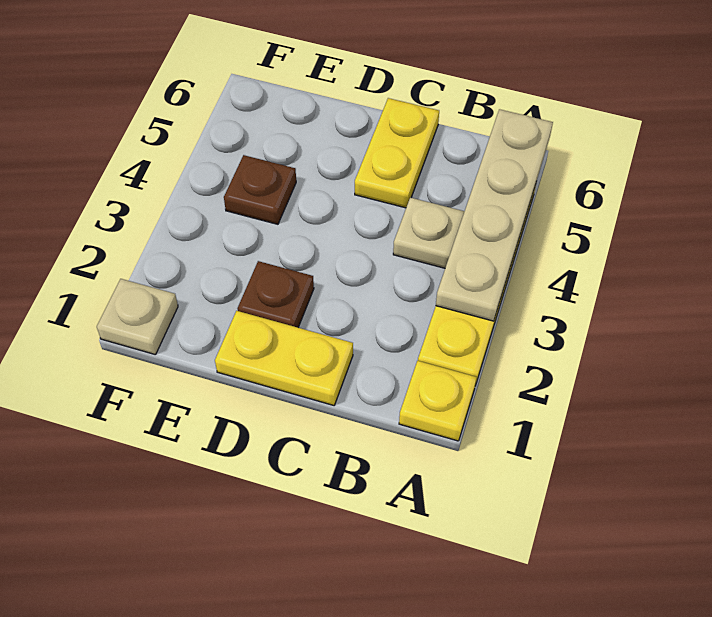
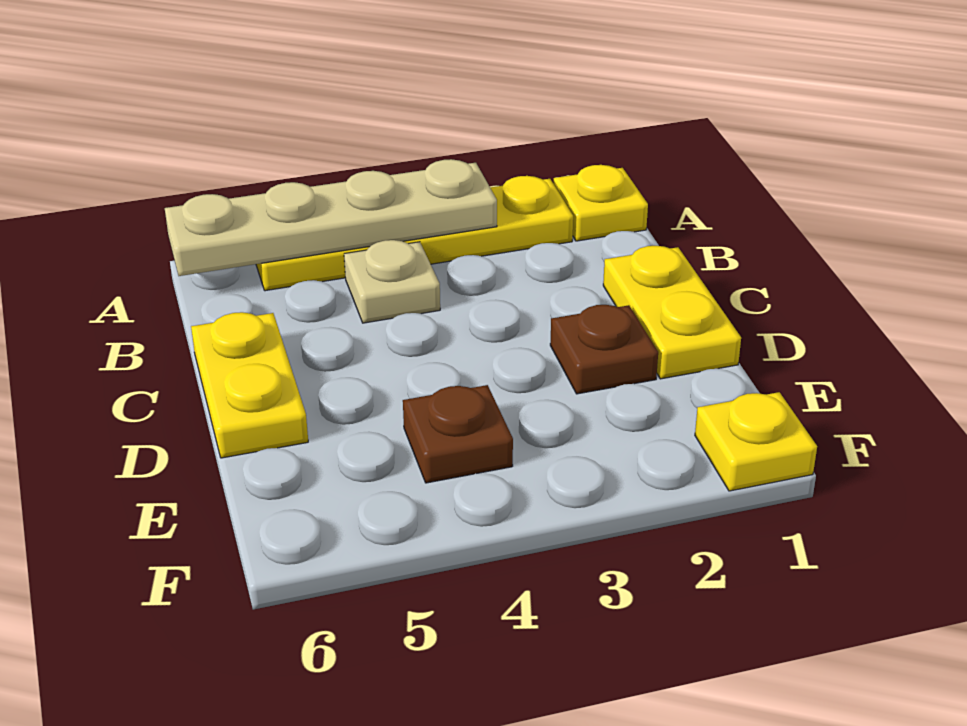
yellow plate C5:C6 level 1 -> yellow plate C6:D6 level 1
tan plate F1 level 1 -> yellow plate F1 level 1

